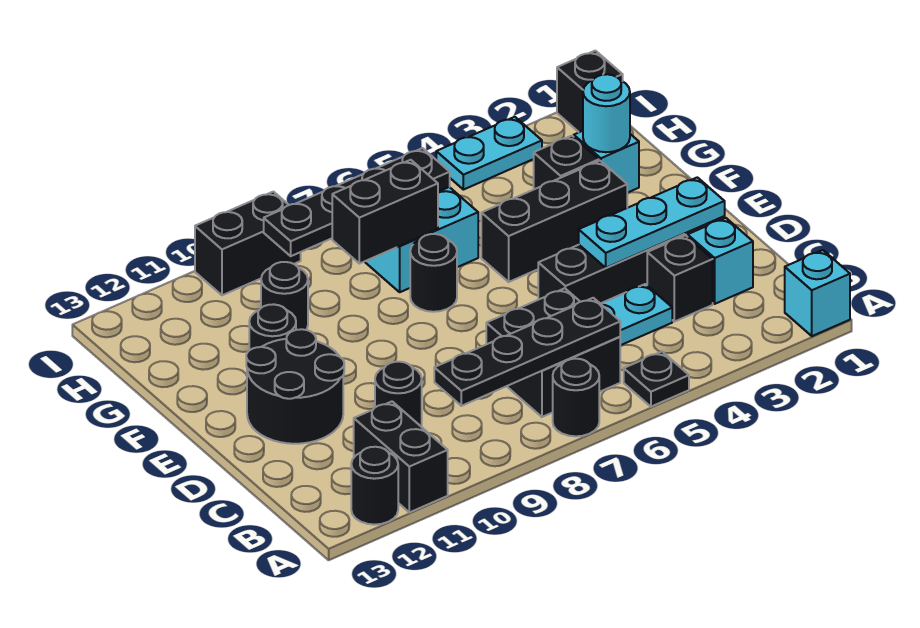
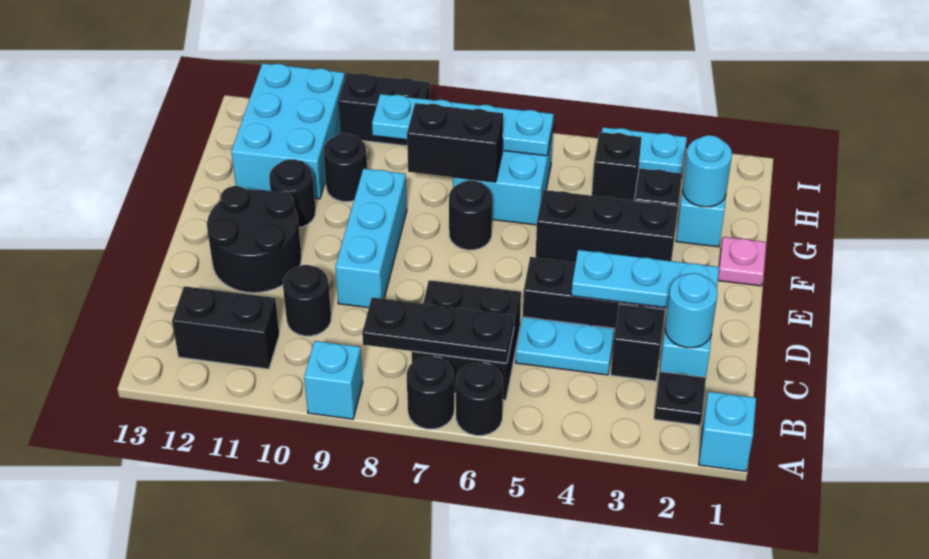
black plate A5 level 1 -> black plate B2 level 1
none -> cyan brick A9 level 1
black brick A11:B11 level 1 -> black brick B11:B12 level 1
black round brick A12 level 1 -> black round brick A6 level 1
black plate B6:B9 level 2 -> black plate B6:B8 level 2
none -> cyan round brick C2 level 2
none -> cyan brick D9:F9 level 1
none -> pink plate F1 level 1
none -> cyan brick G11:I12 level 1
black plate H6:H9 level 2 -> cyan plate H6:H9 level 2
black brick I1 level 1 -> black brick H4 level 1

